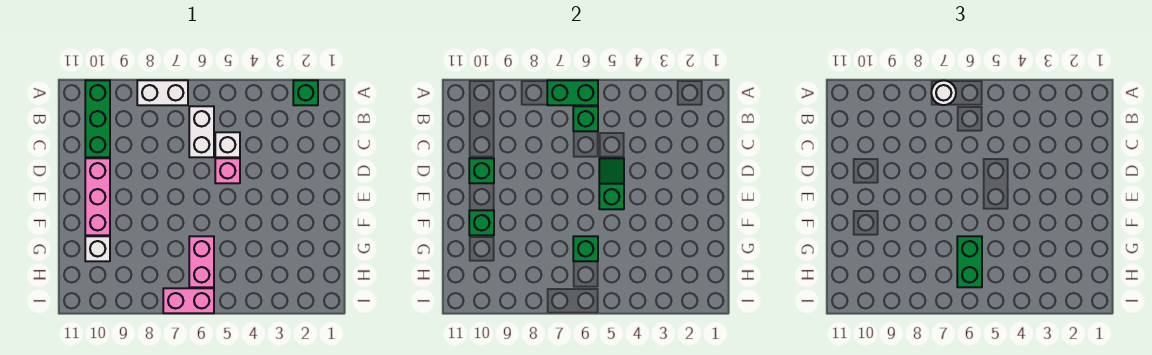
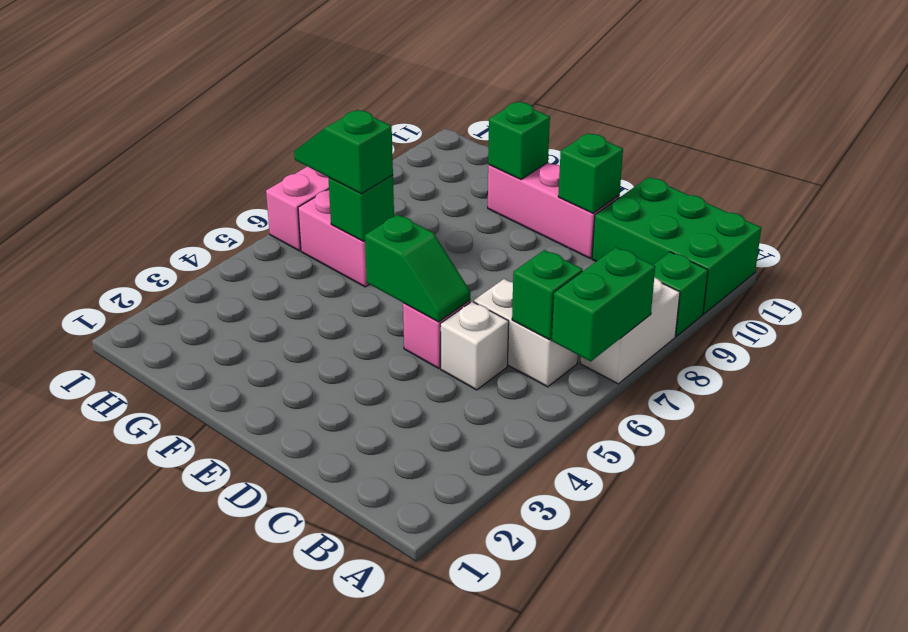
green brick A2 level 1 -> green brick A9 level 1
white round brick A7 level 3 -> none
green brick A10:C10 level 1 -> green brick A10:C11 level 1
green brick G6:H6 level 3 -> green slope G6:H6 level 3 top G
white brick G10 level 1 -> none

